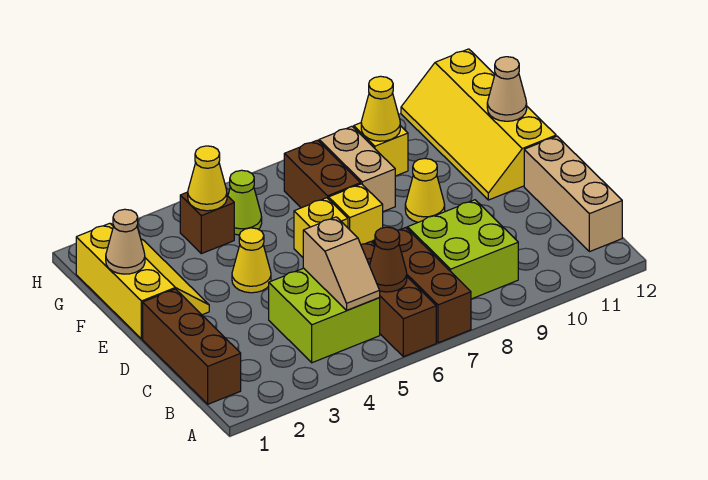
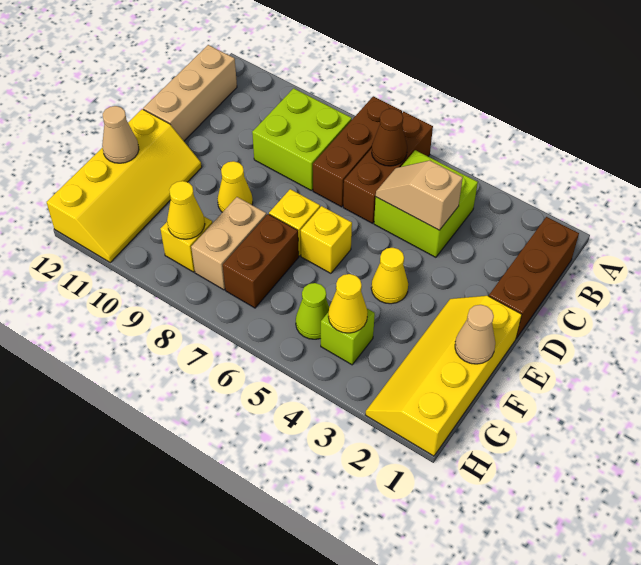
tan slope B5:C5 level 2 top C -> tan slope C4:C5 level 2 top 4
yellow slope E1:G2 level 1 top 1 -> yellow slope E1:H2 level 1 top 1
brown brick G4 level 1 -> lime brick G4 level 1

